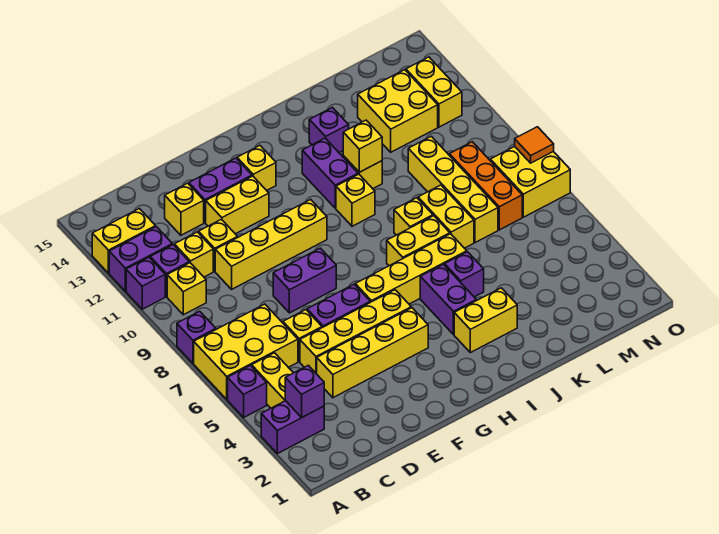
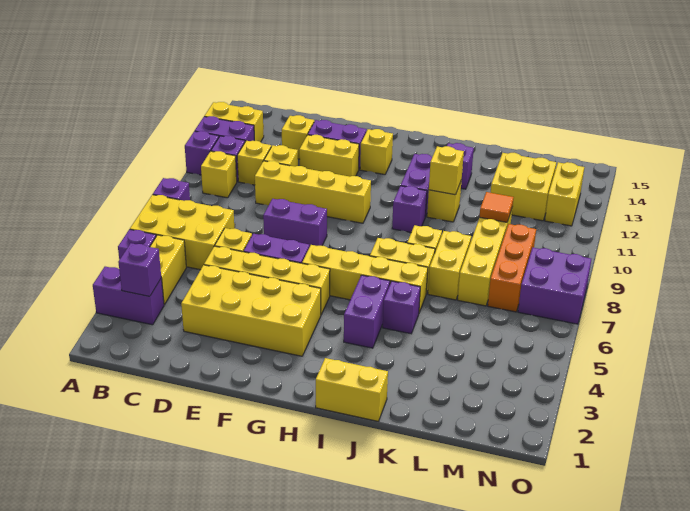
yellow brick D4:G4 level 1 -> yellow brick D3:G4 level 1
yellow brick I3:J3 level 1 -> yellow brick I1:J1 level 1
yellow brick I10 level 1 -> purple brick I10 level 1
yellow brick N7:O8 level 1 -> purple brick N7:O8 level 1
orange tile O8 level 2 -> orange tile L10 level 2

